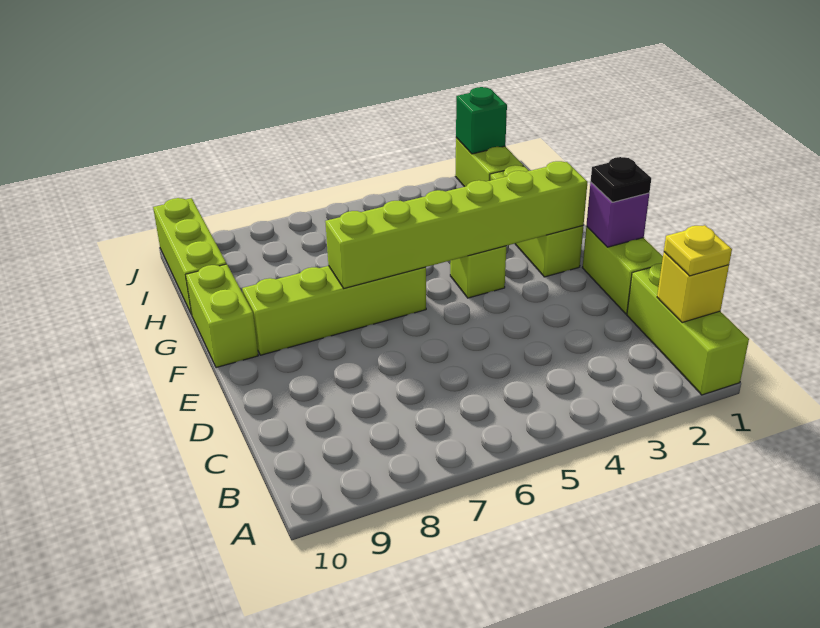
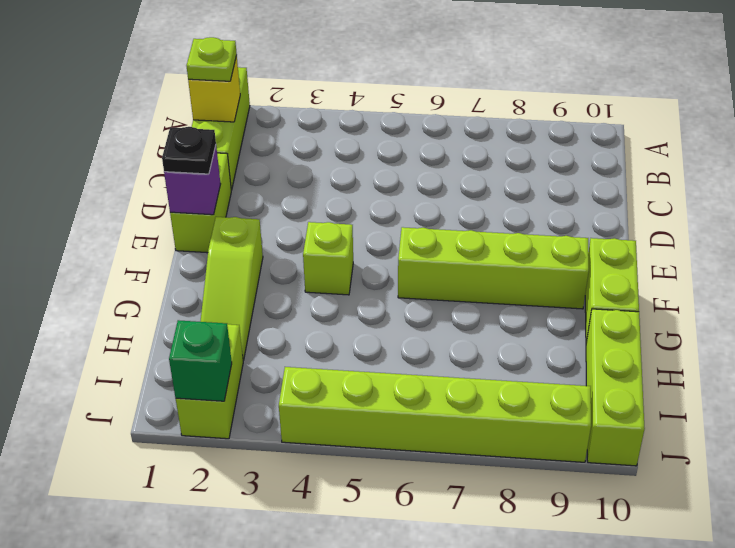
yellow plate B1 level 3 -> lime plate B1 level 3
lime brick F2:H2 level 1 -> lime slope F2:H2 level 1 top F
lime brick F2:F7 level 2 -> lime brick J4:J9 level 1

